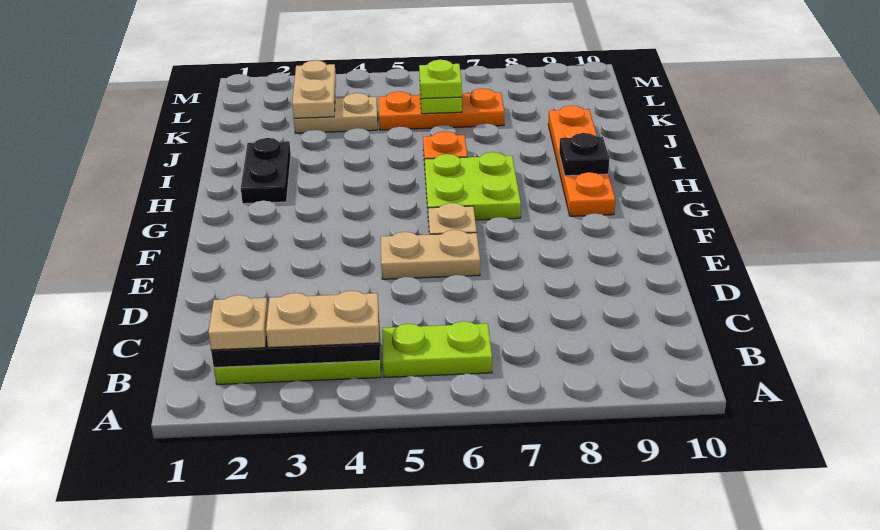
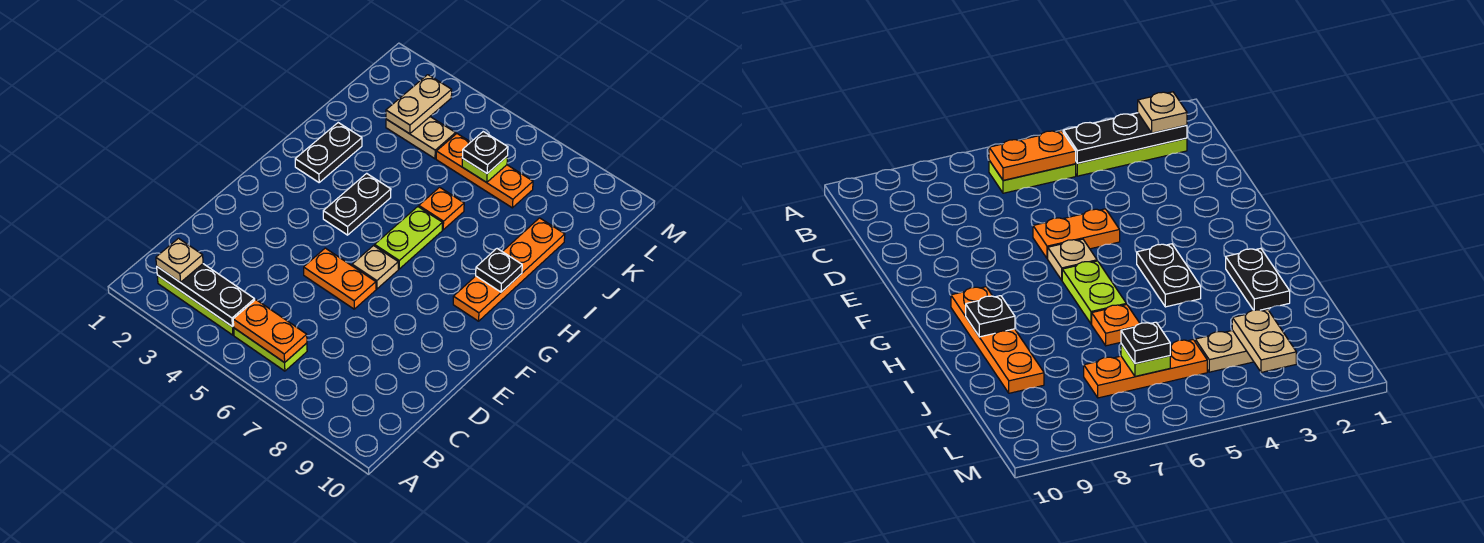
tan plate B3:B4 level 3 -> none
none -> orange plate B5:B6 level 2
tan plate E5:E6 level 1 -> orange plate E5:E6 level 1
none -> black plate G4:H4 level 1
lime plate G6:H7 level 1 -> lime plate G6:H6 level 1
lime plate K6 level 3 -> black plate K6 level 3

